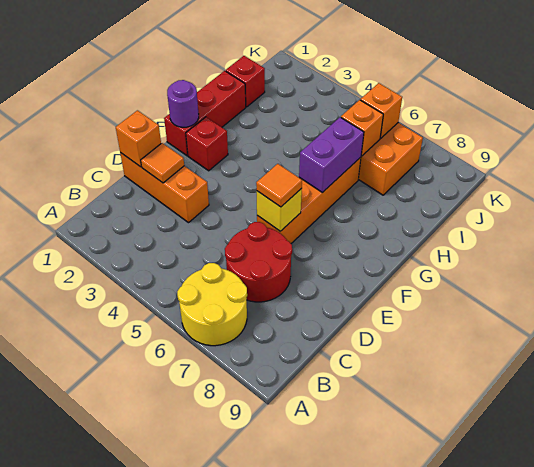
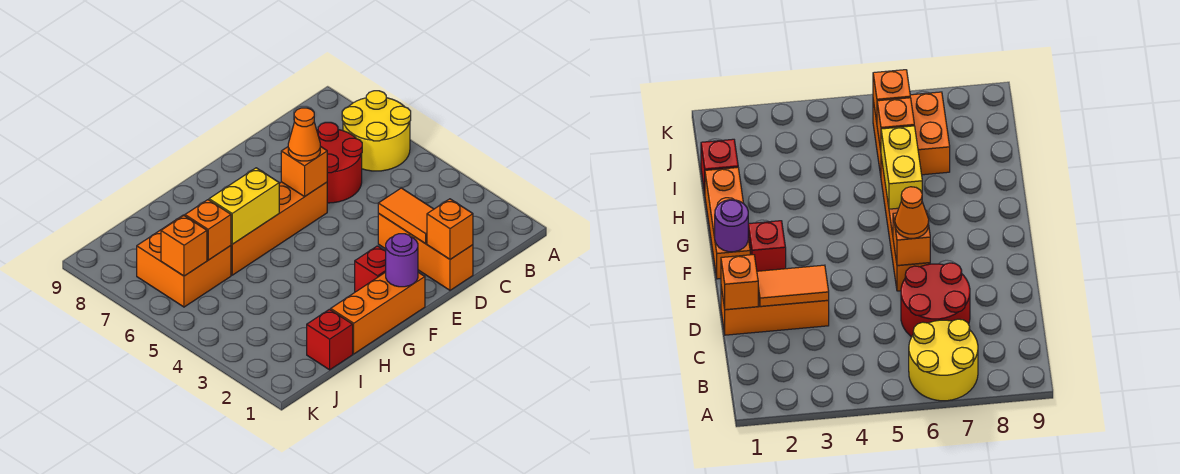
orange tile D2 level 2 -> orange tile D2:D3 level 2
yellow brick E6 level 2 -> orange brick E6 level 2
orange tile E6 level 3 -> orange cone E6 level 3
red brick F1:H1 level 1 -> orange brick F1:H1 level 1
purple brick G6:H6 level 2 -> yellow brick G6:H6 level 2

